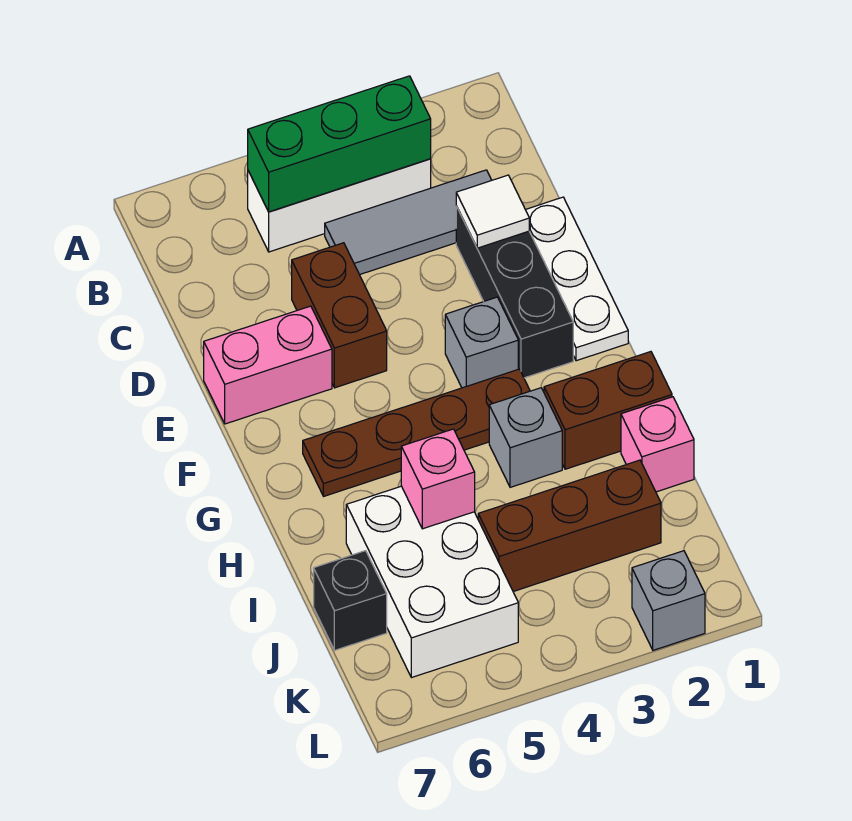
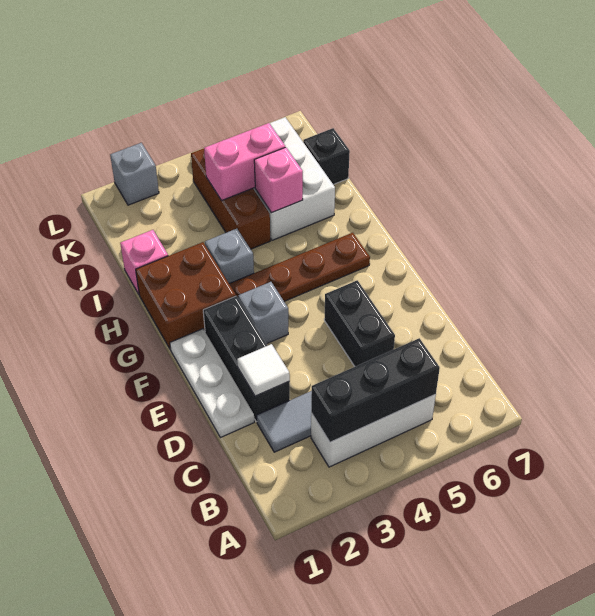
green brick B3:B5 level 2 -> black brick B3:B5 level 2
brown brick D5:E5 level 1 -> black brick D5:E5 level 1
pink brick E6:E7 level 1 -> pink brick J4:J5 level 2
brown brick H1:H2 level 1 -> brown brick G1:H2 level 1
brown brick J2:J4 level 1 -> brown brick I4:K4 level 1

